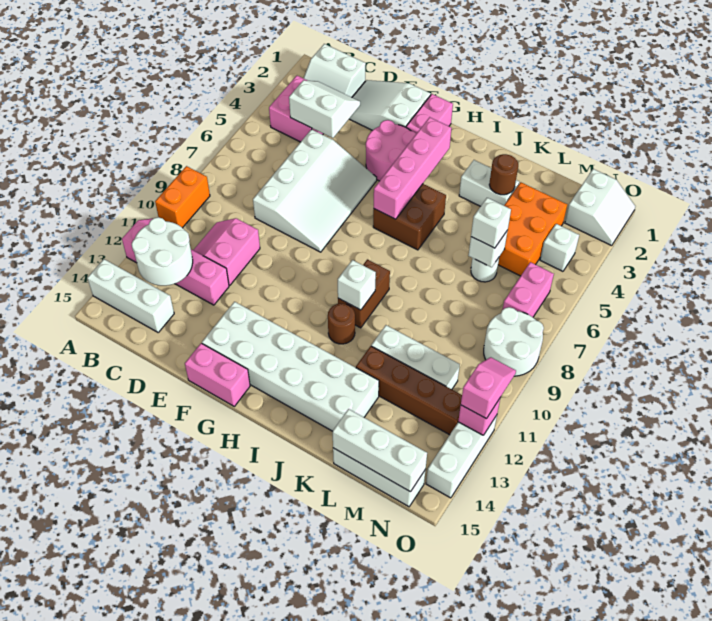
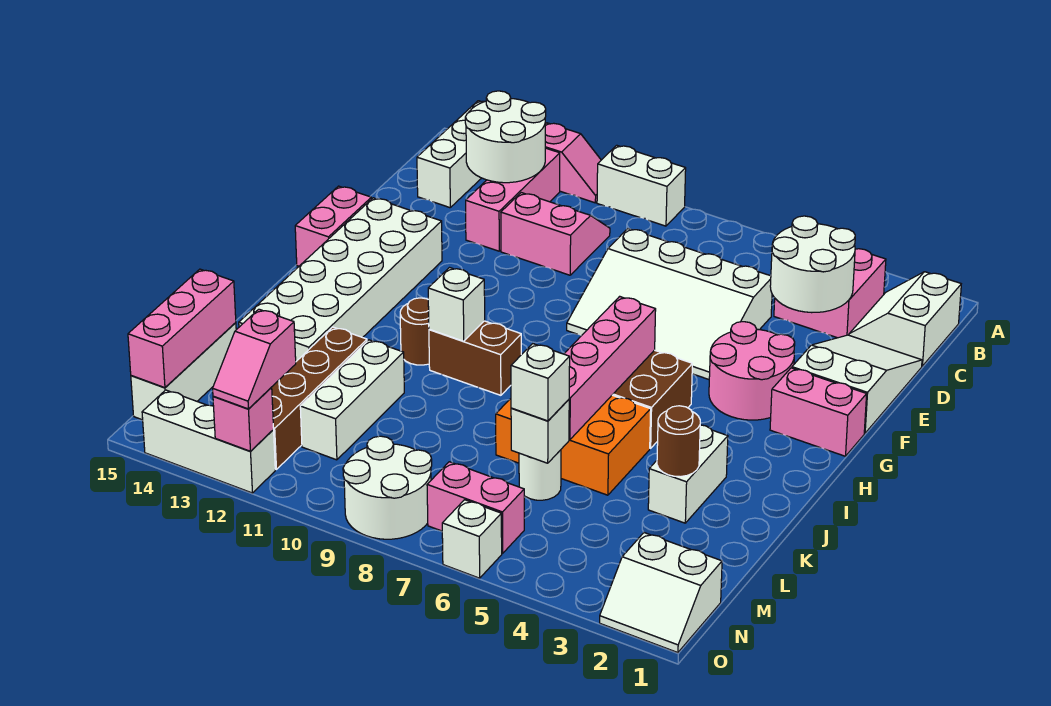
orange brick A9:A10 level 1 -> white brick A9:A10 level 1
white slope C3:D4 level 2 top 4 -> white round brick C3:D4 level 2
pink brick H3:H6 level 2 -> pink brick H6:K6 level 2
orange brick L3:M5 level 1 -> orange brick J5:K7 level 1
white brick L15:N15 level 2 -> pink brick L15:N15 level 2
white brick N4 level 1 -> white brick O6 level 1
pink slope O11:O12 level 3 top 12 -> pink slope N12:O12 level 3 top N

